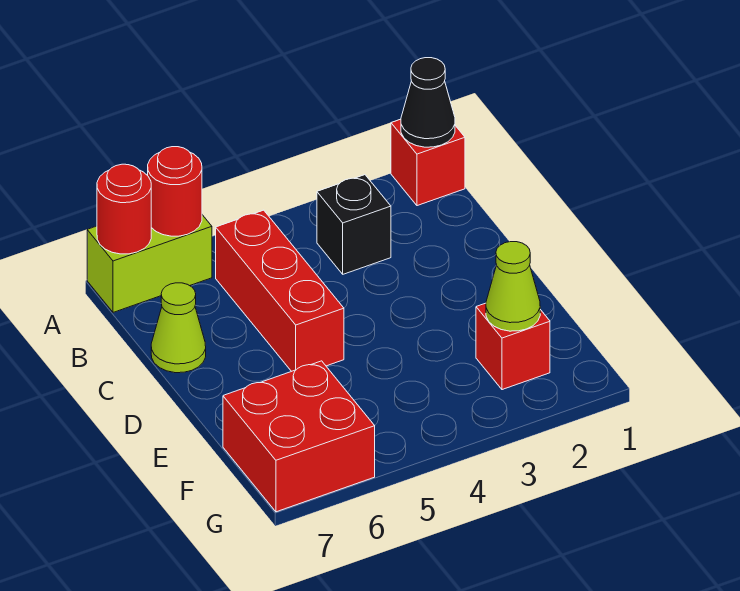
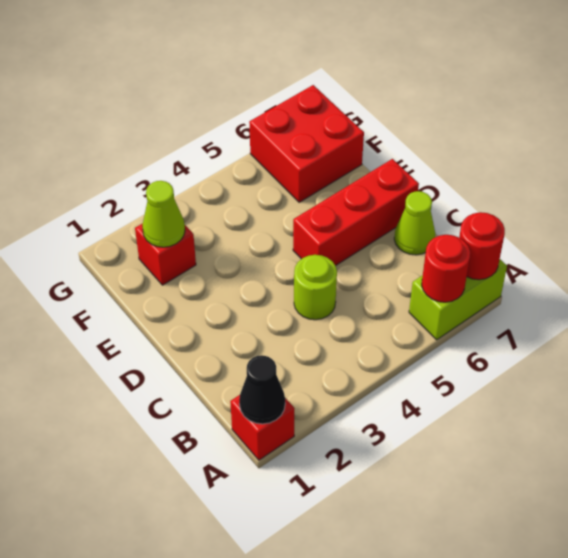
black brick B3 level 1 -> none
red brick B5:D5 level 1 -> red brick D5:D7 level 1
none -> lime round brick C4 level 1

